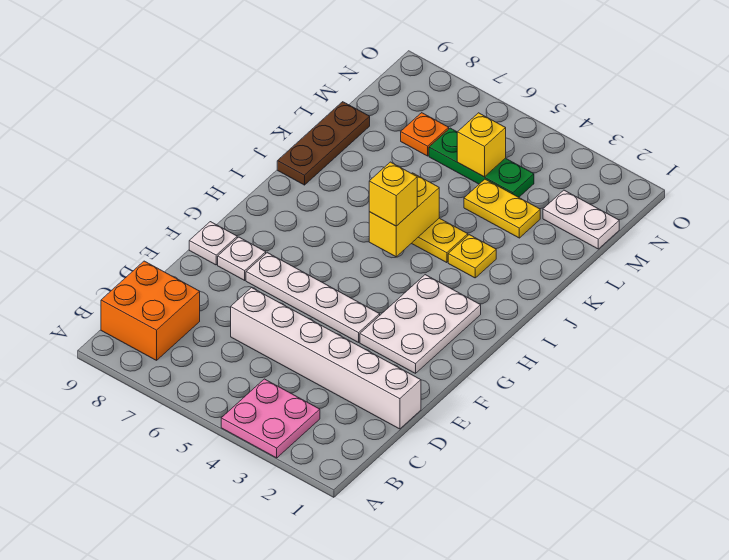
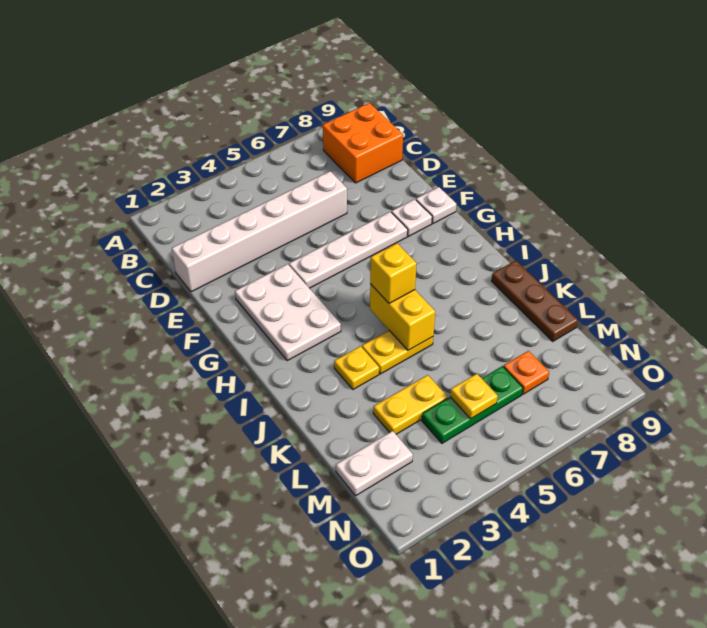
pink plate A3:B4 level 1 -> none
yellow brick M5 level 2 -> yellow plate M5 level 2

